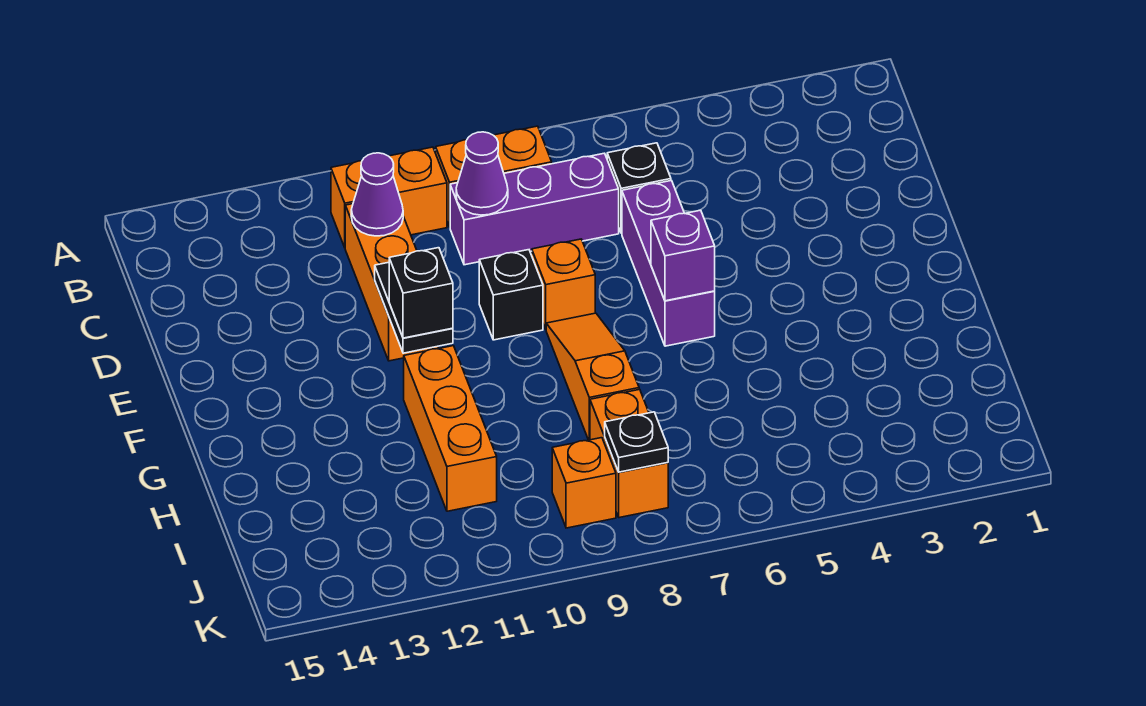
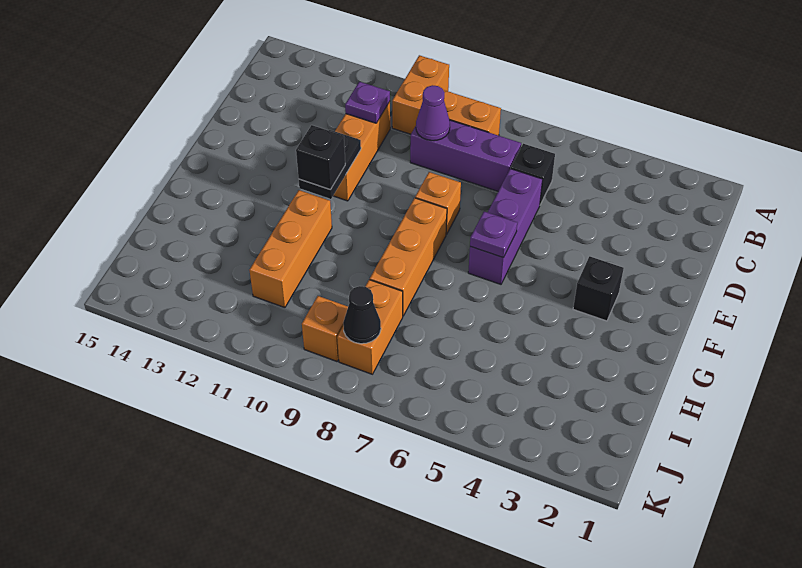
orange brick B10:B11 level 1 -> orange brick A10:B10 level 1
purple cone C11 level 2 -> purple plate C11 level 2
black brick E9 level 1 -> black brick F3 level 1
purple brick F6 level 2 -> purple plate F6 level 2
orange slope F8:H8 level 1 top H -> orange brick F8:H8 level 1
black plate J8 level 2 -> black cone J8 level 2

